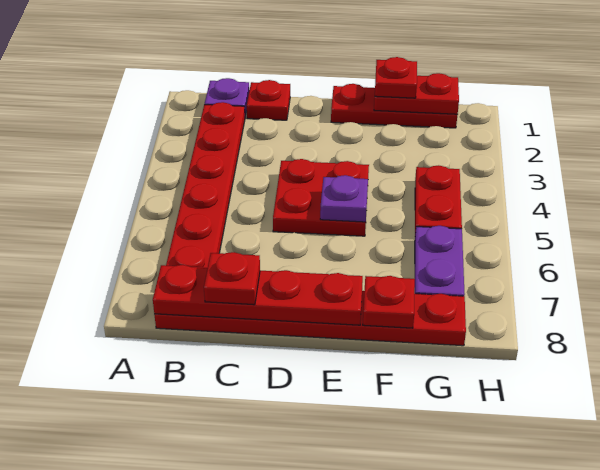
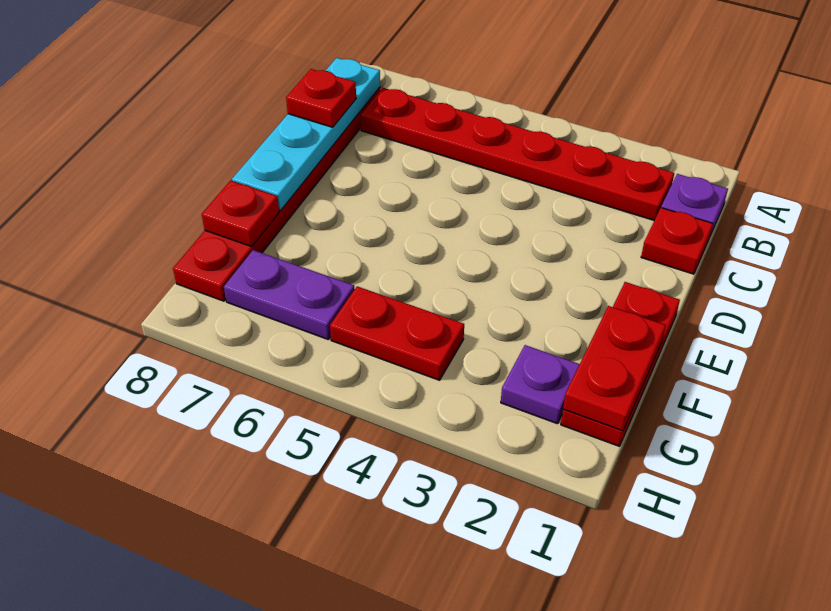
red plate B8:E8 level 2 -> cyan plate B8:E8 level 2
red plate D4:E5 level 1 -> none
purple plate E5 level 2 -> purple plate G2 level 1
red plate F1 level 3 -> none

